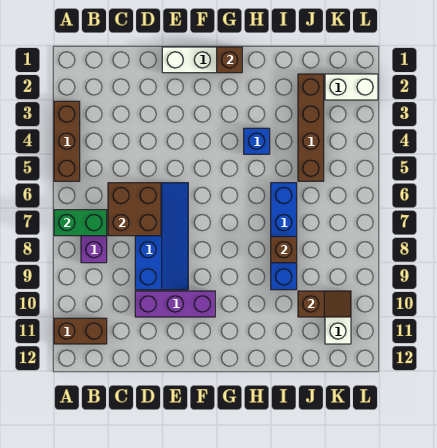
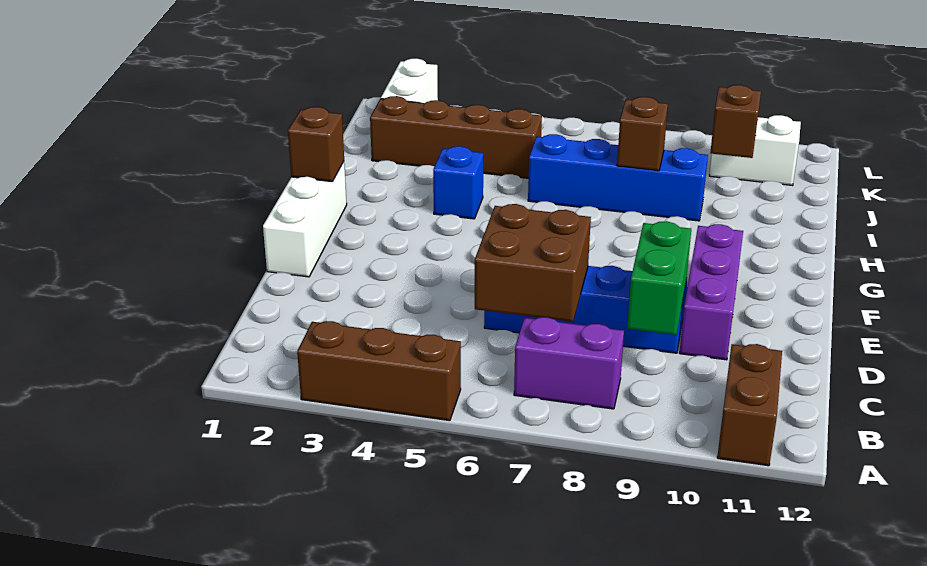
green brick A7:B7 level 2 -> green brick C9:D9 level 2

